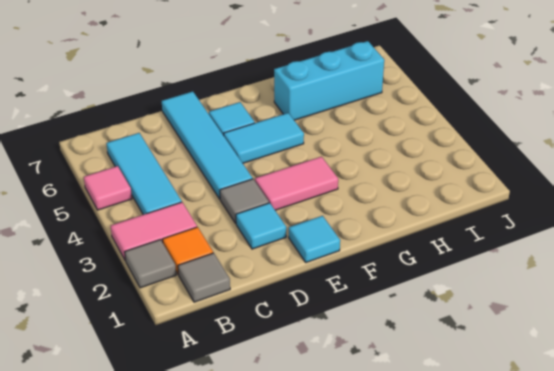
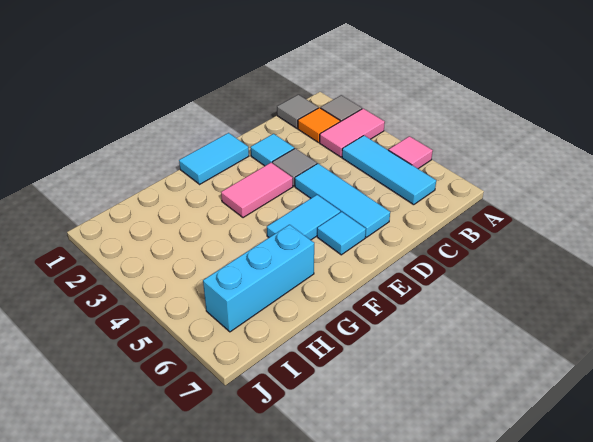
cyan tile D4:D7 level 1 -> cyan tile D4:D6 level 1
cyan tile E1 level 1 -> cyan tile E1:F1 level 1

